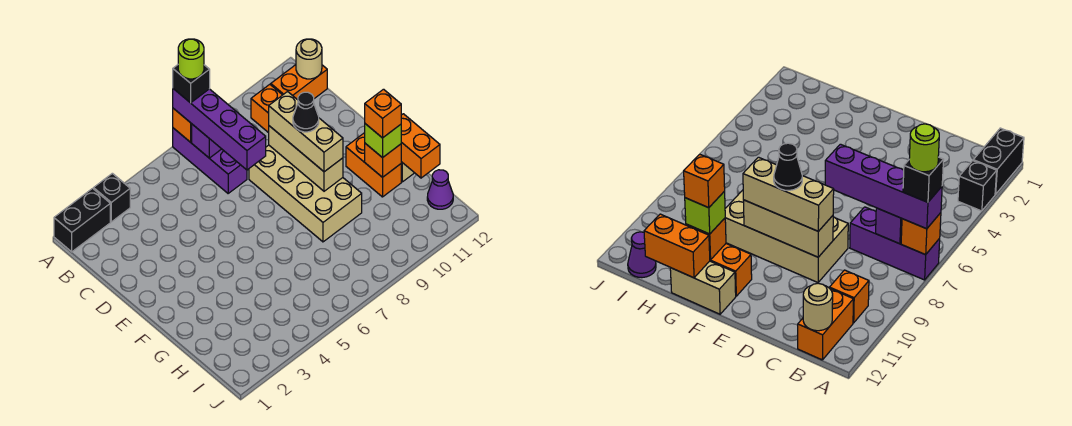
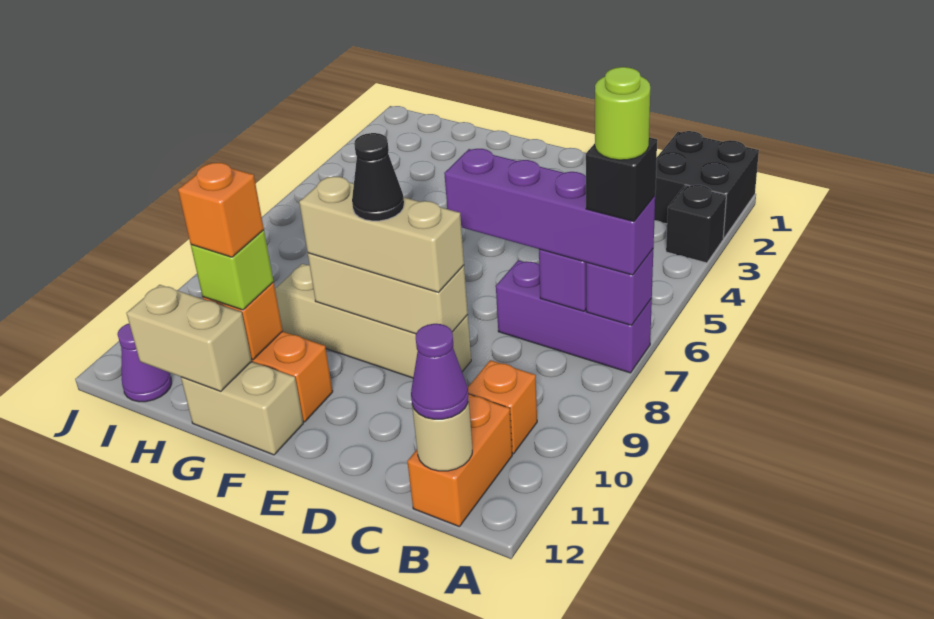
black brick A1:A2 level 1 -> black brick A1:B2 level 1
orange brick A7 level 2 -> purple brick A7 level 2
none -> purple cone B12 level 3
tan brick D8:G9 level 1 -> tan brick D9:G9 level 1
orange brick G12:H12 level 2 -> tan brick G12:H12 level 2

